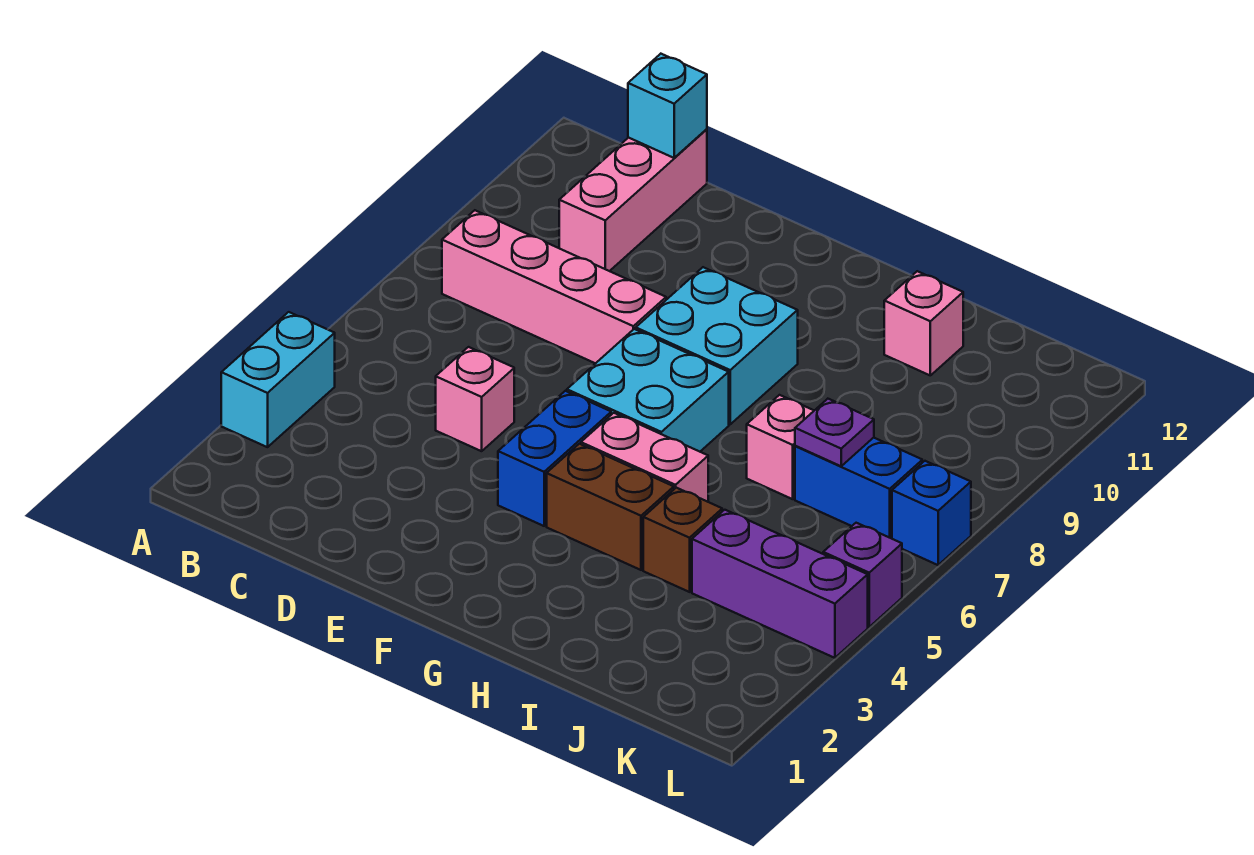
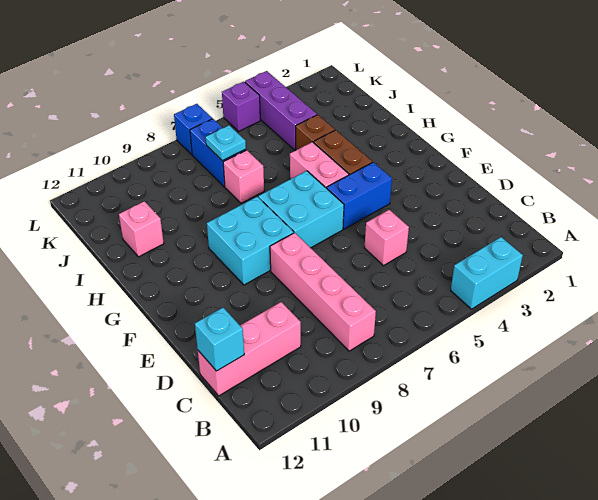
purple plate J7 level 2 -> cyan plate J7 level 2

